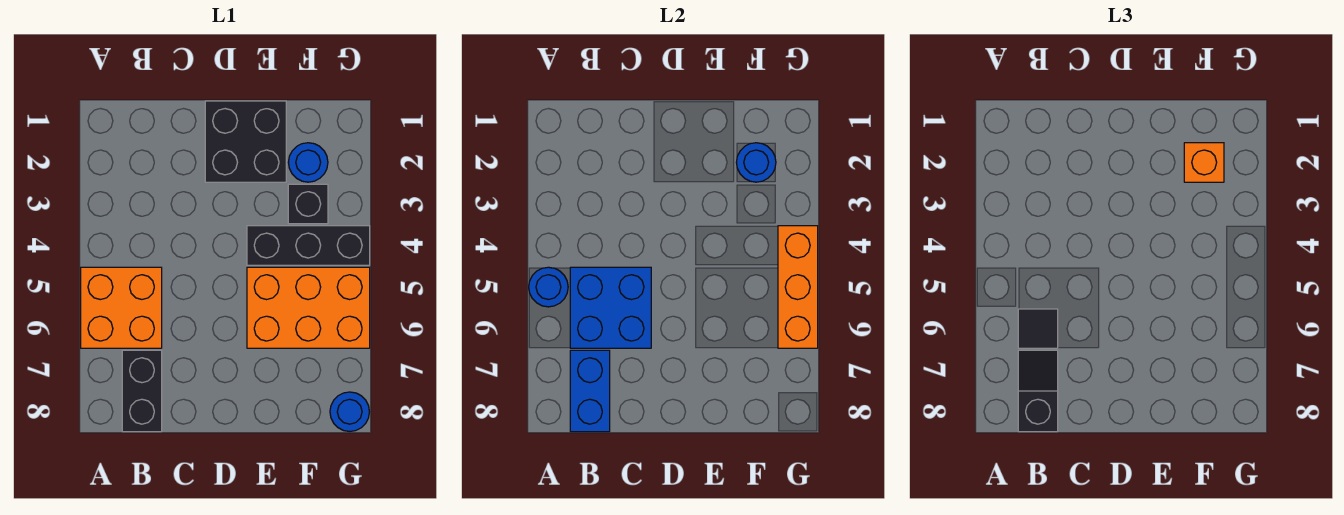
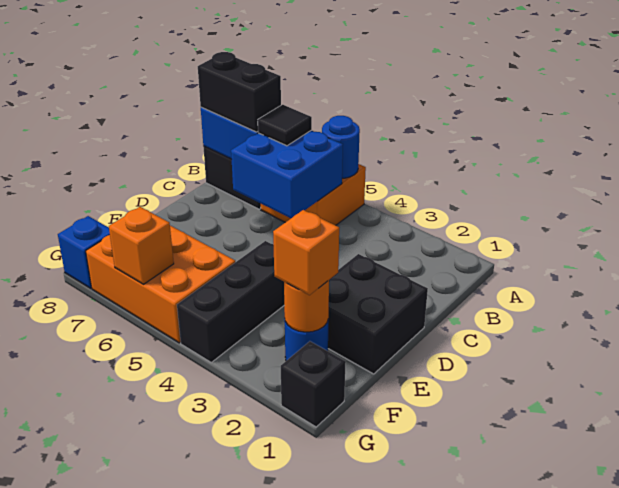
black slope B7:B8 level 3 top 8 -> black brick B7:B8 level 3
orange brick E5:G6 level 1 -> orange brick F5:G7 level 1
blue round brick F2 level 2 -> orange round brick F2 level 2
black brick F3 level 1 -> black brick G1 level 1
orange brick G4:G6 level 2 -> orange brick G6 level 2
blue round brick G8 level 1 -> blue brick G8 level 1

